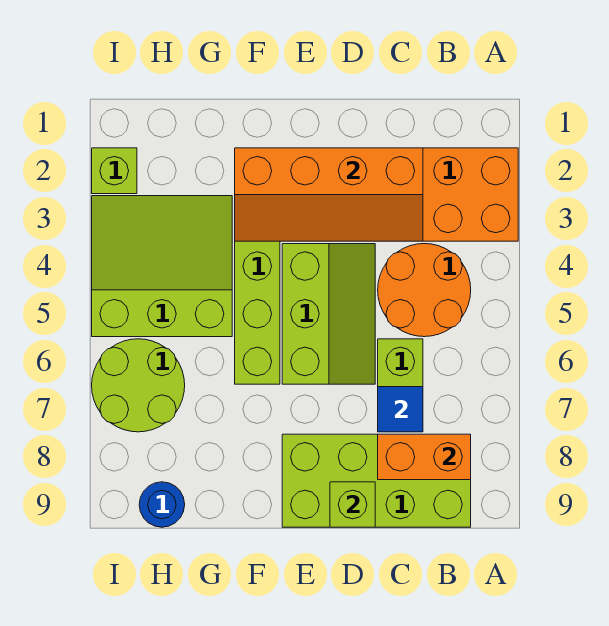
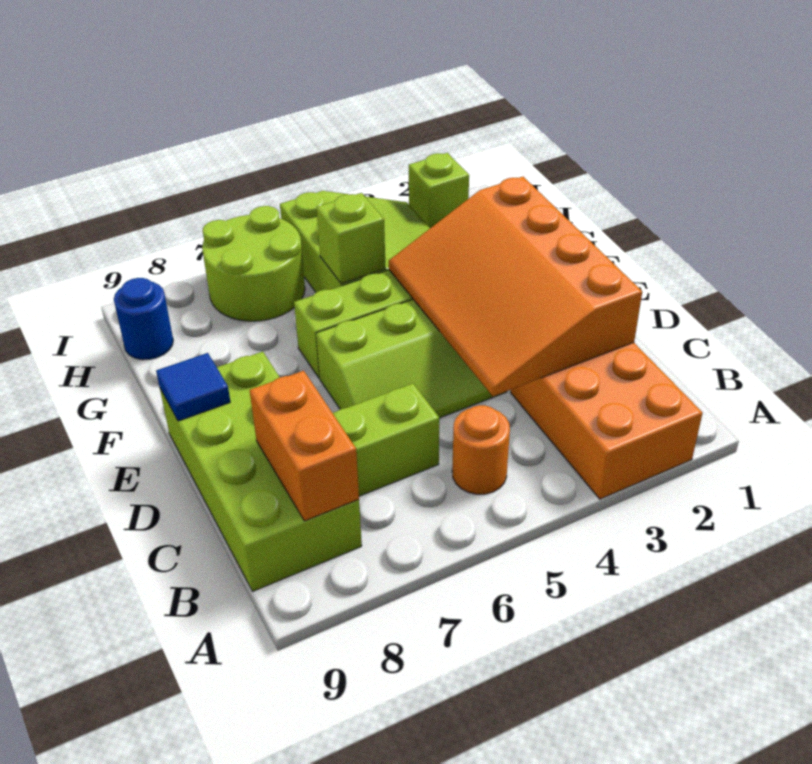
orange round brick B4:C5 level 1 -> orange round brick B5 level 1
orange slope C2:F3 level 2 top 2 -> orange slope C2:F4 level 2 top 2
blue tile C7 level 2 -> blue tile E9 level 2
lime brick D9 level 2 -> lime brick G5 level 2

